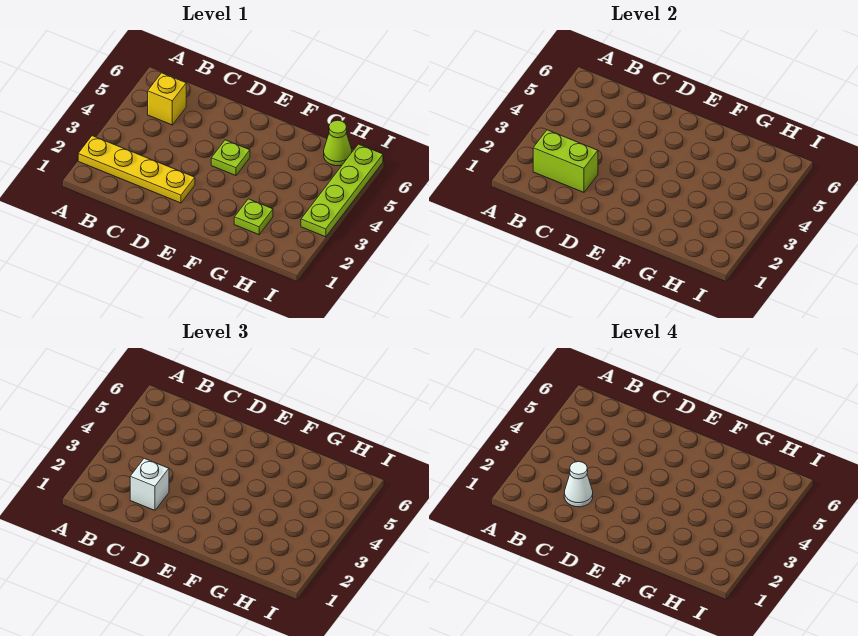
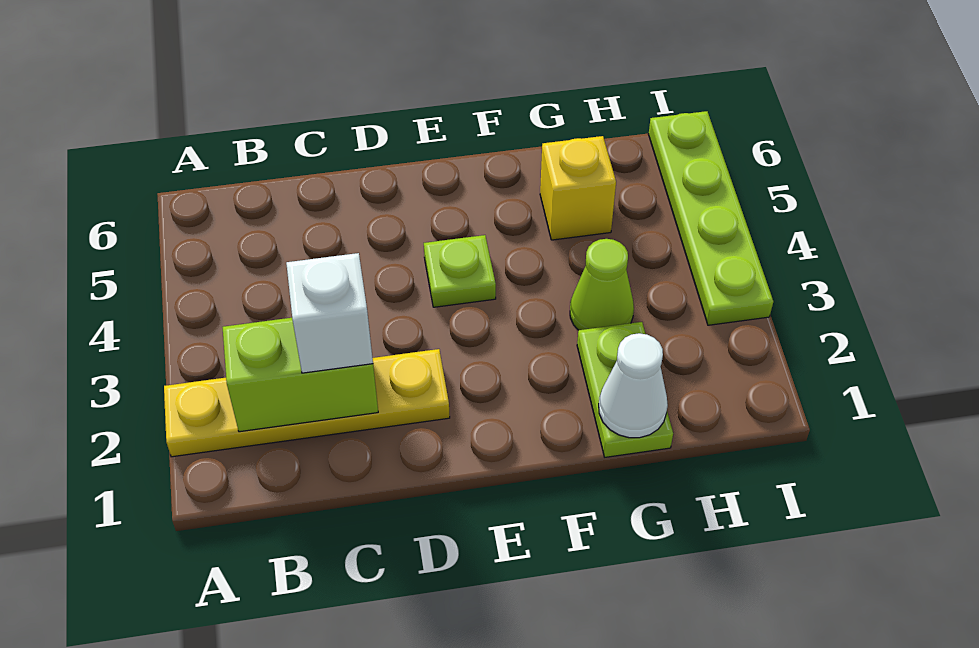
yellow brick B5 level 1 -> yellow brick G5 level 1
white cone C2 level 4 -> white cone G1 level 2
lime plate G2 level 1 -> lime plate G1:G2 level 1
lime cone H6 level 1 -> lime cone G3 level 1

